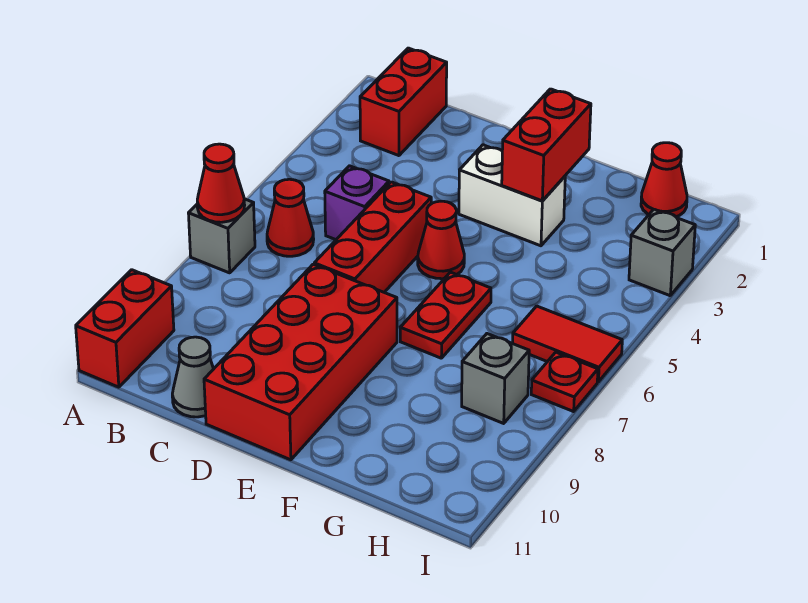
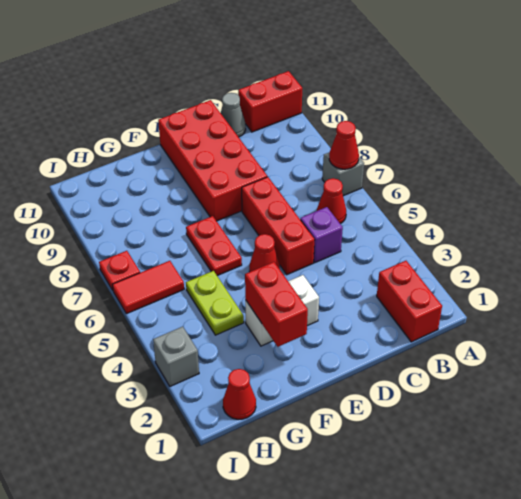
red brick A10:A11 level 1 -> red brick A11:B11 level 1
none -> lime plate G4:G5 level 1
grey brick H8 level 1 -> none

